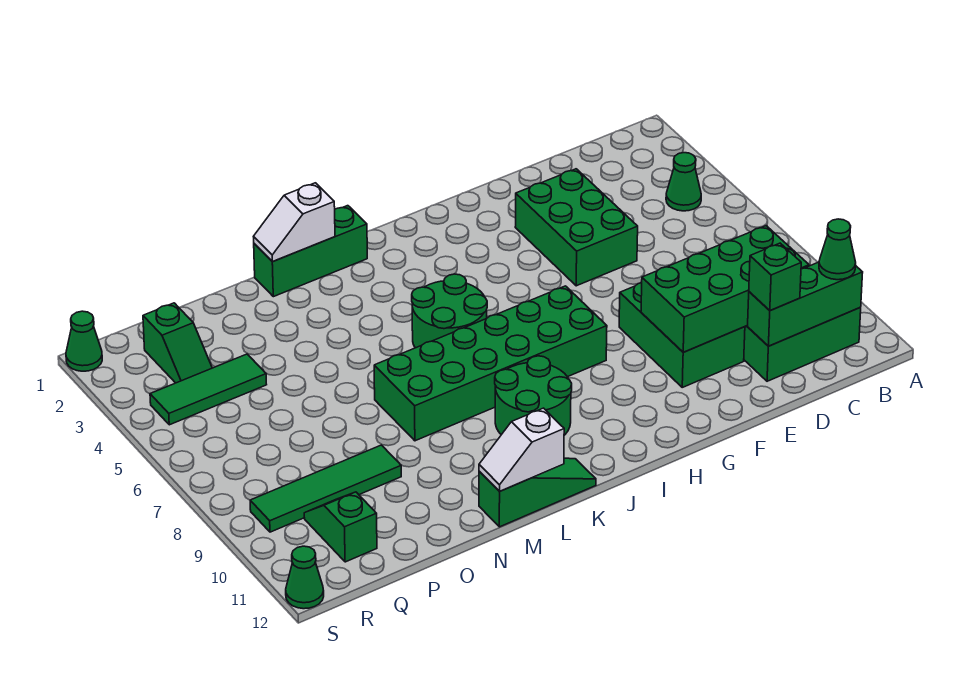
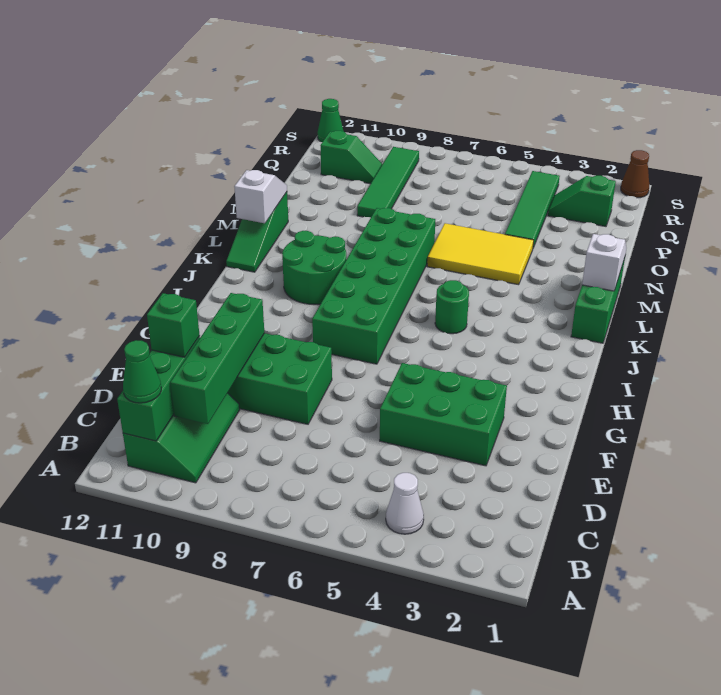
green cone B4 level 1 -> white cone B4 level 1
green brick C9:F10 level 2 -> green brick C10:F10 level 2
green round brick J5:K6 level 1 -> green round brick J5 level 1
none -> yellow tile M4:N6 level 1
green tile P4:R4 level 1 -> green tile O4:R4 level 1
green cone S1 level 1 -> brown cone S1 level 1

